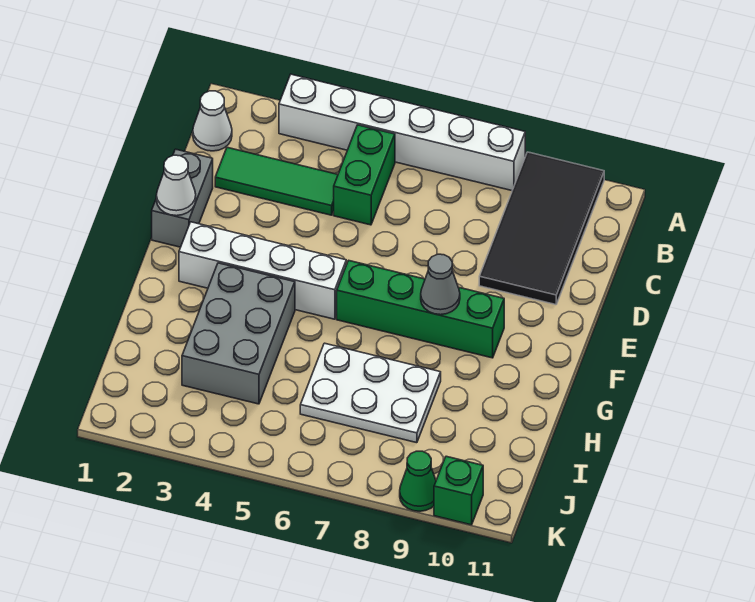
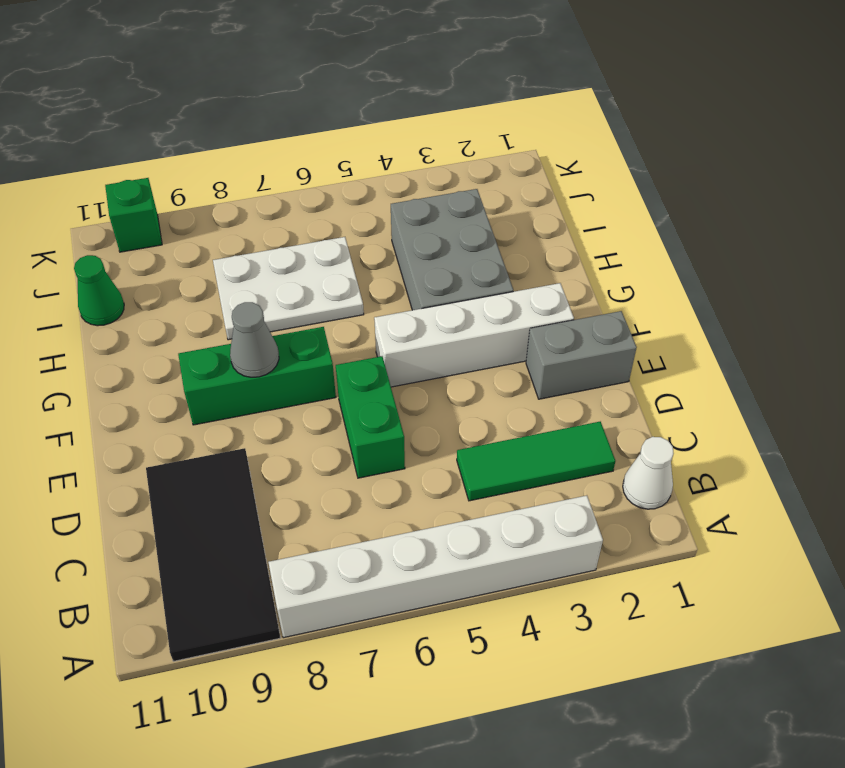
green brick B5:C5 level 1 -> green brick D6:E6 level 1
grey brick D1:E1 level 1 -> grey brick E1:E2 level 1
white cone E1 level 2 -> none
green brick F6:F9 level 1 -> green brick F7:F9 level 1
green cone K9 level 1 -> green cone I11 level 1

